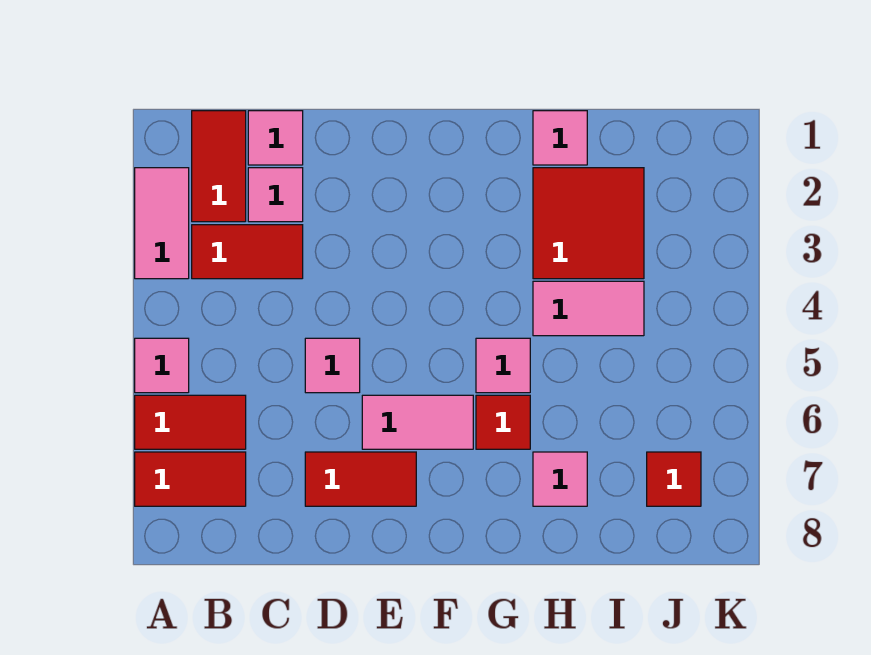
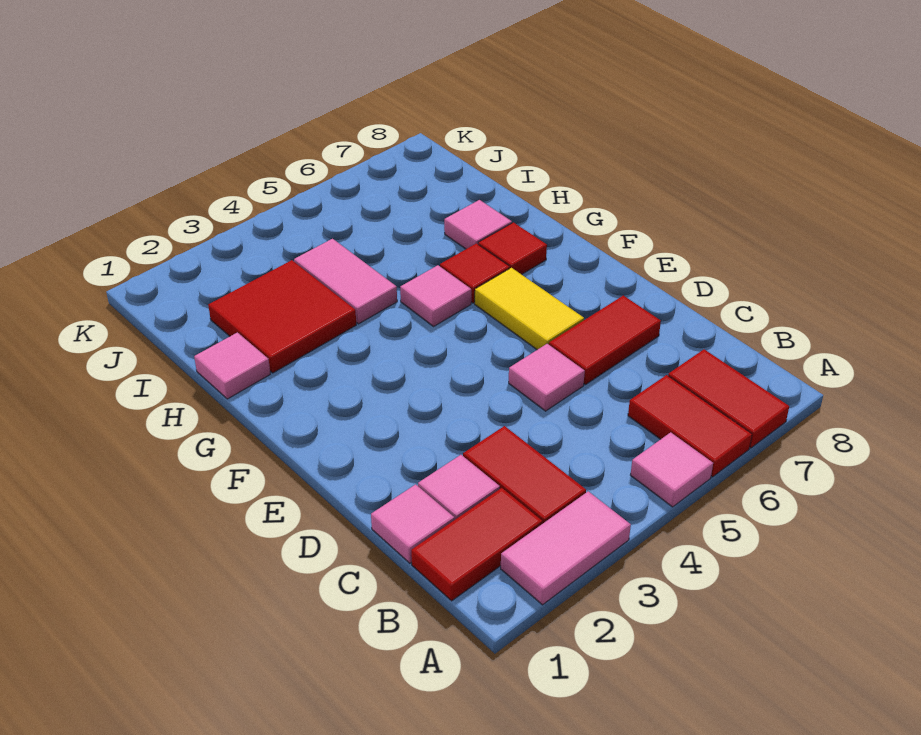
red tile D7:E7 level 1 -> red tile D6:D7 level 1
pink tile E6:F6 level 1 -> yellow tile E6:F6 level 1
red tile J7 level 1 -> red tile G7 level 1

